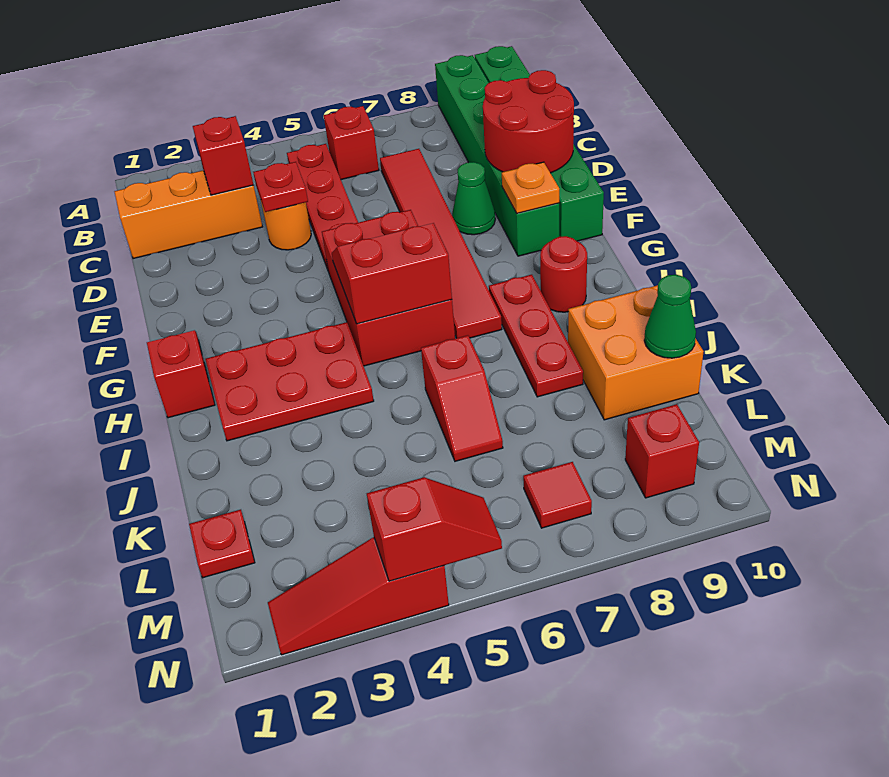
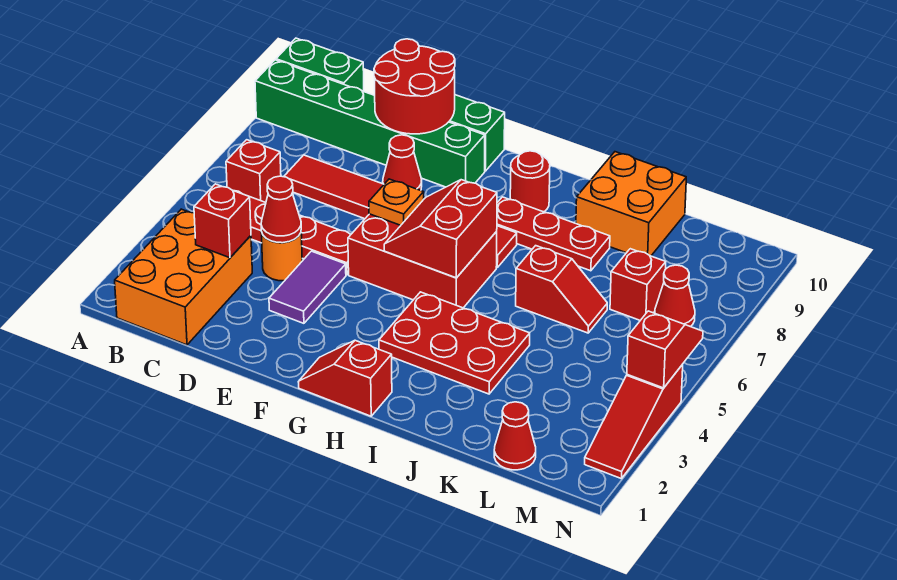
orange brick C1:C3 level 1 -> orange brick B1:C3 level 1
red plate D4 level 2 -> red cone D4 level 2
none -> purple tile E3:E4 level 1
green cone E8 level 1 -> red cone E8 level 1
orange plate F9 level 2 -> orange plate F6 level 2
red plate H2:I4 level 1 -> red plate H3:J4 level 1
green cone K10 level 2 -> none
red plate L1 level 1 -> red cone L1 level 1
red tile M7 level 1 -> red cone M7 level 1
red brick M9 level 1 -> red brick L7 level 1

